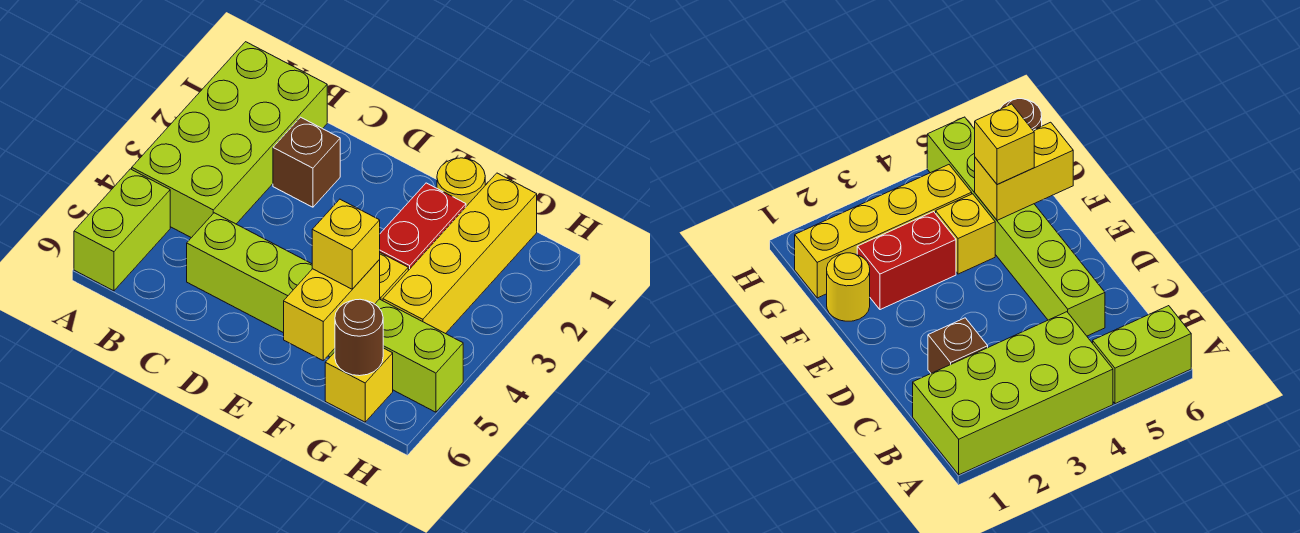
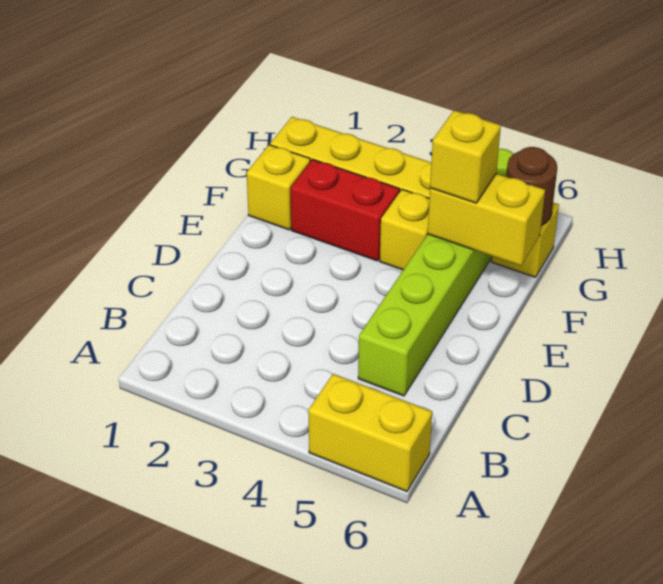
lime brick A1:B4 level 1 -> none
lime brick A5:A6 level 1 -> yellow brick A5:A6 level 1
brown brick C2 level 1 -> none
yellow round brick F1 level 1 -> yellow brick F1 level 1

